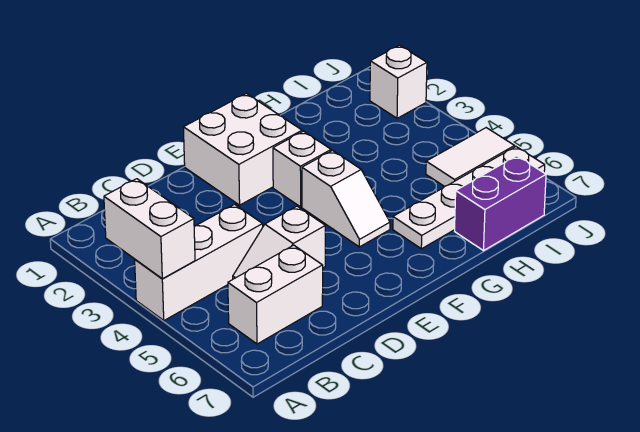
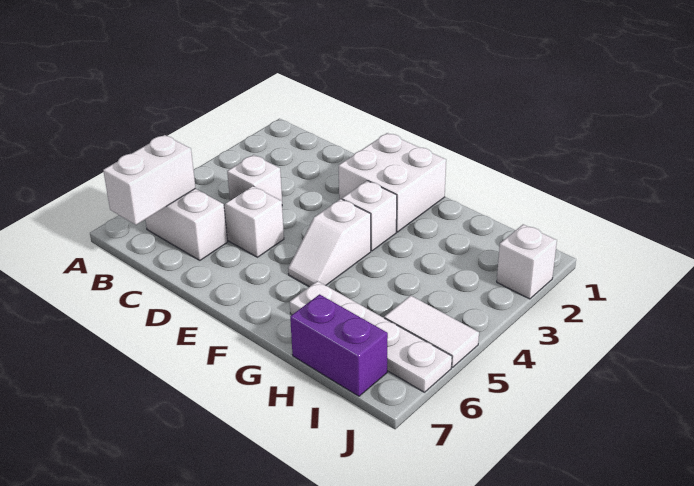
white brick A3:A4 level 2 -> white brick B6:B7 level 2
white brick A4:C4 level 1 -> white brick C4 level 1

